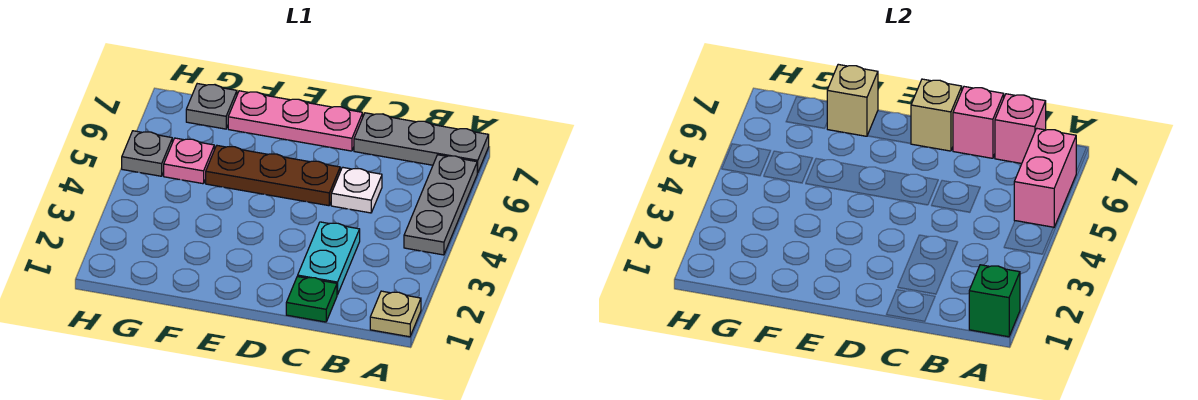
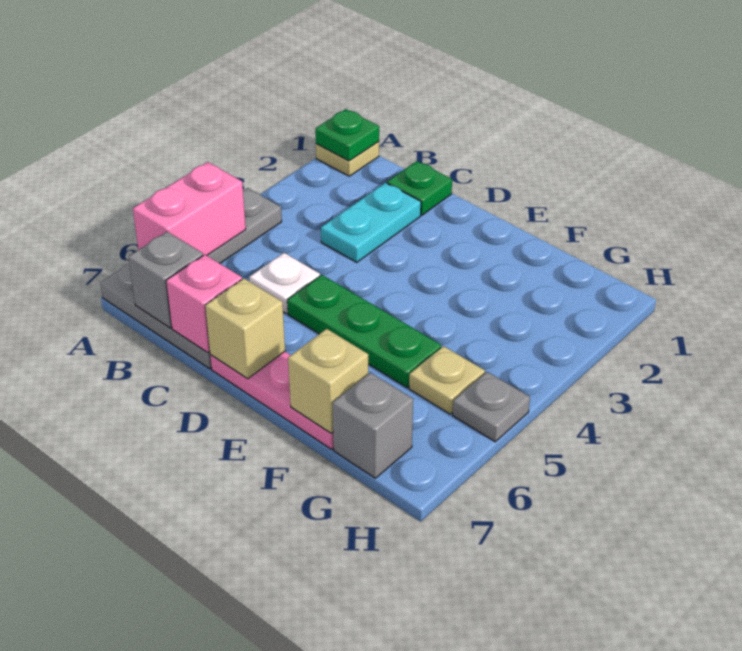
green brick A1 level 2 -> green plate A1 level 2
pink brick B7 level 2 -> grey brick B7 level 2
brown plate D5:F5 level 1 -> green plate D5:F5 level 1
pink plate G5 level 1 -> tan plate G5 level 1
grey plate G7 level 1 -> grey brick G7 level 1

